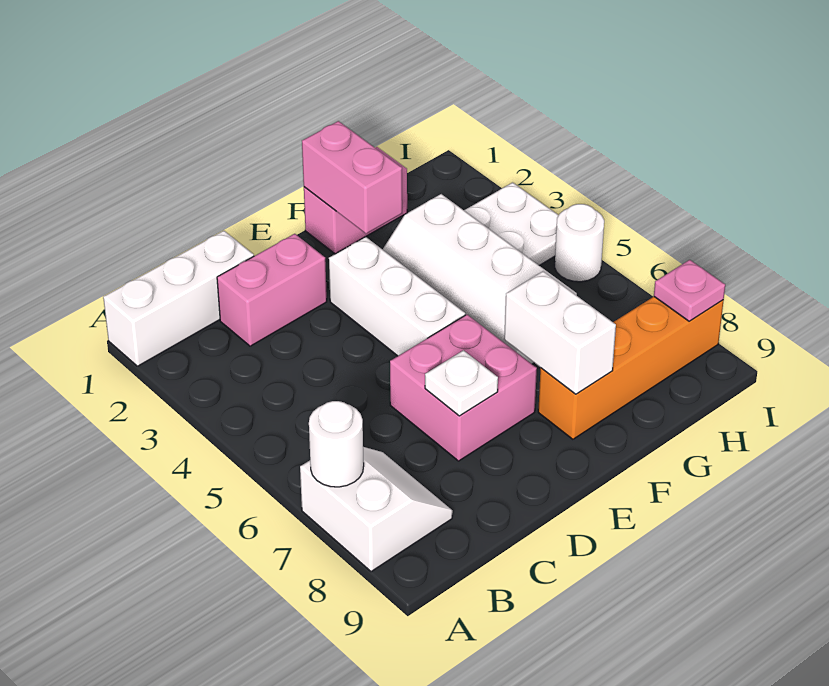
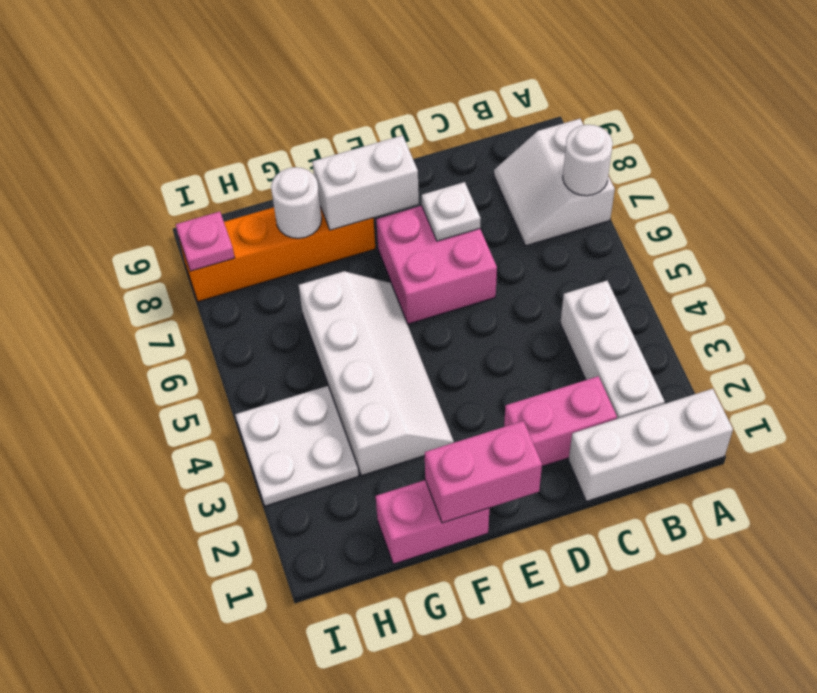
white brick E3:E5 level 1 -> white brick B2:B4 level 1
pink brick F1:F2 level 2 -> pink brick E1:F1 level 2
white brick F7:F8 level 2 -> white brick E8:F8 level 2
white round brick I5 level 1 -> white round brick G8 level 2

